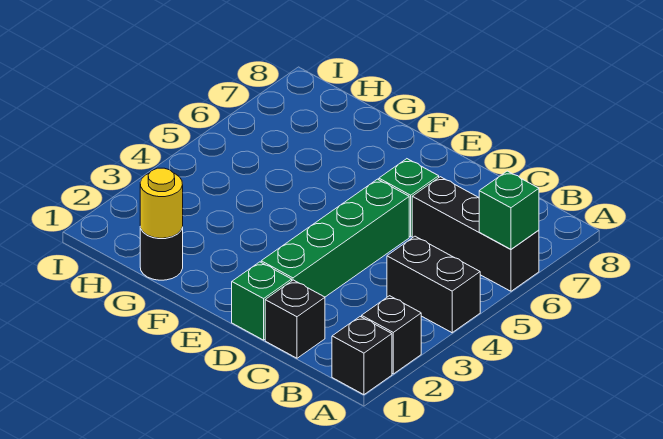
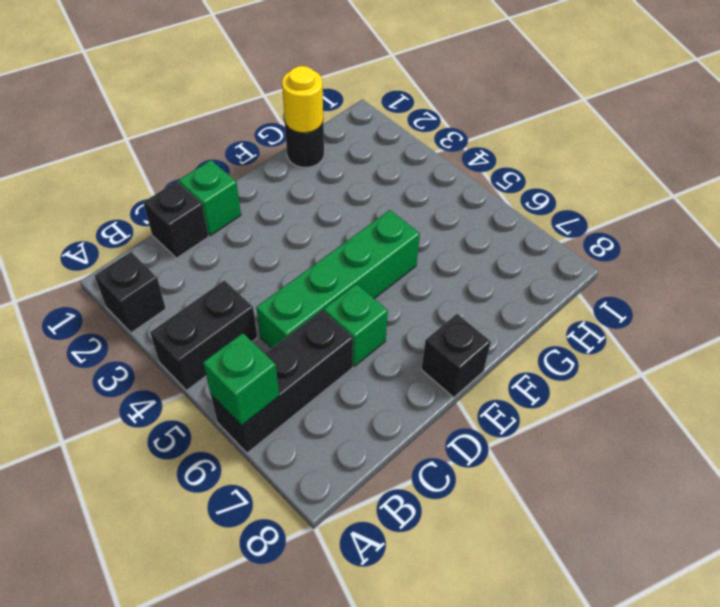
black brick A1 level 1 -> black brick E8 level 1
green brick D2:D5 level 1 -> green brick C5:F5 level 1

